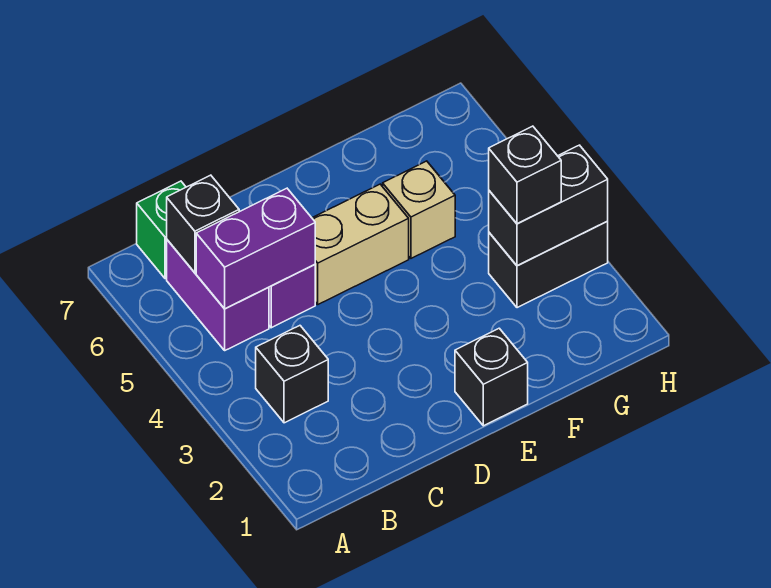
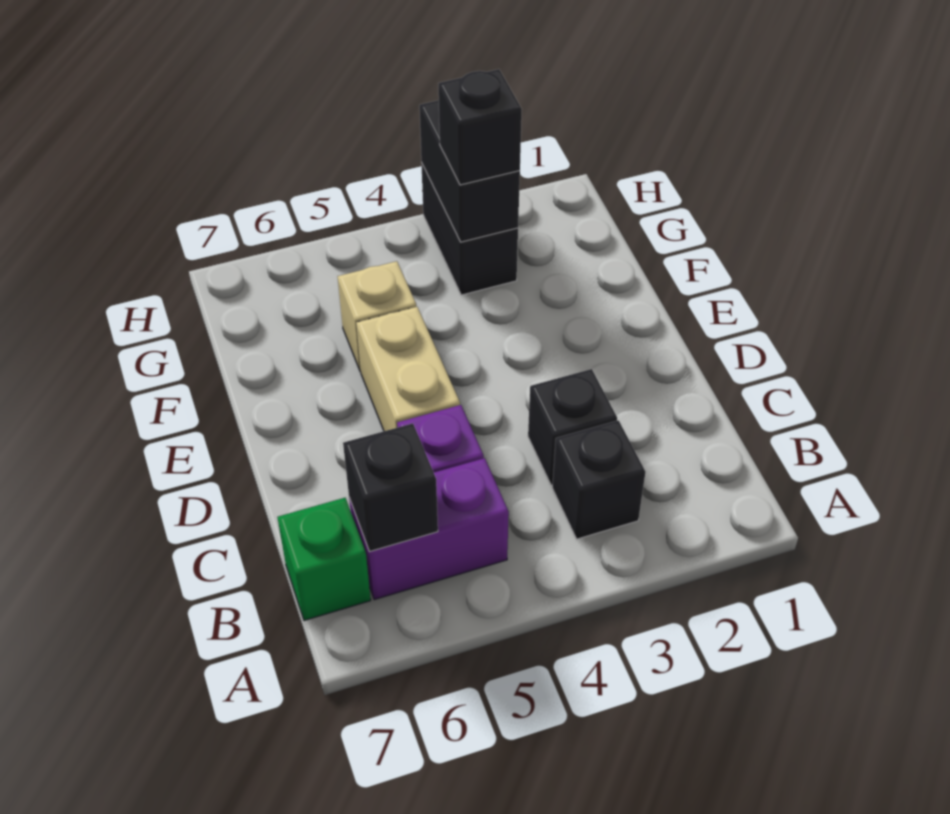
purple brick B5:C5 level 2 -> none
black brick E1 level 1 -> black brick C3 level 1

